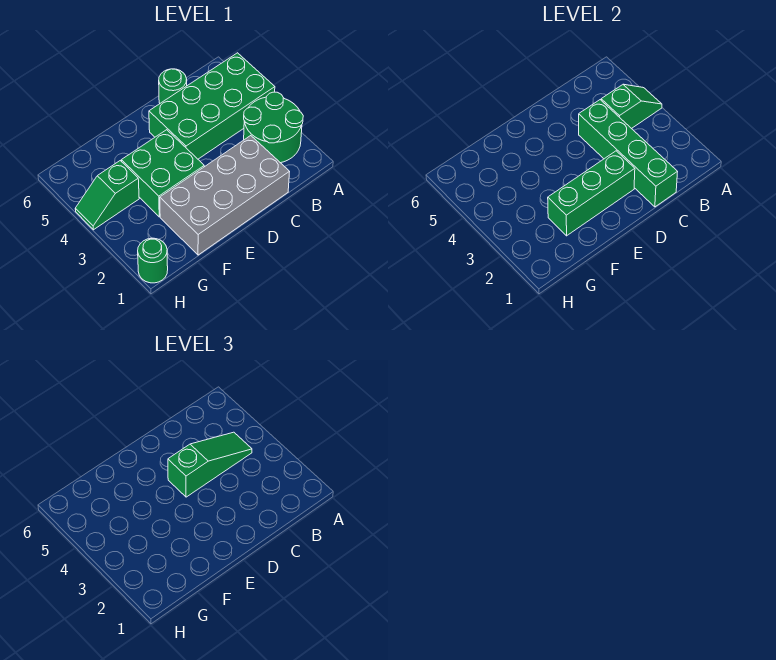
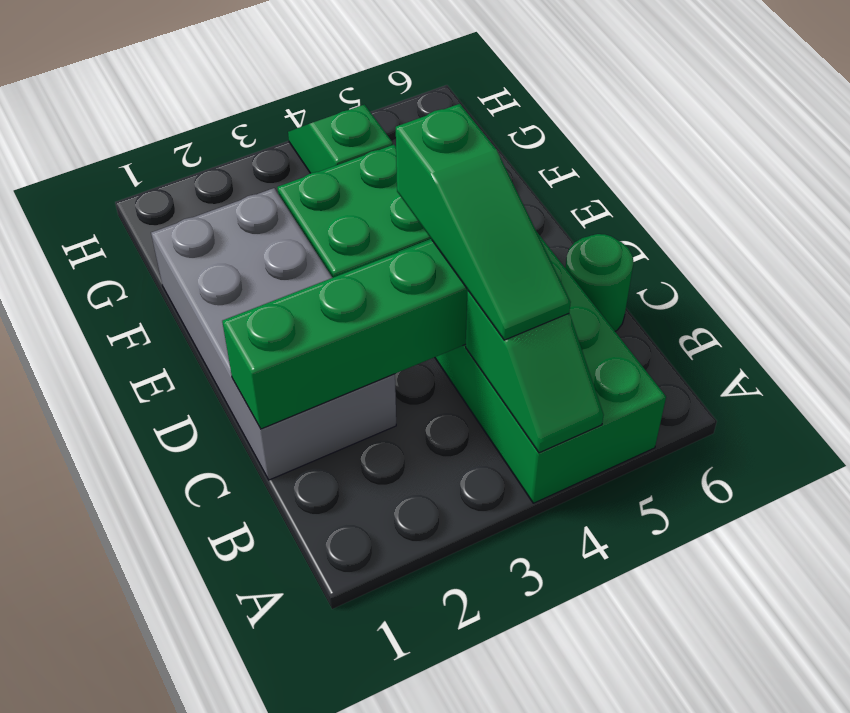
green round brick A2:B3 level 1 -> none
green brick D2:F2 level 2 -> none
green round brick H1 level 1 -> none

